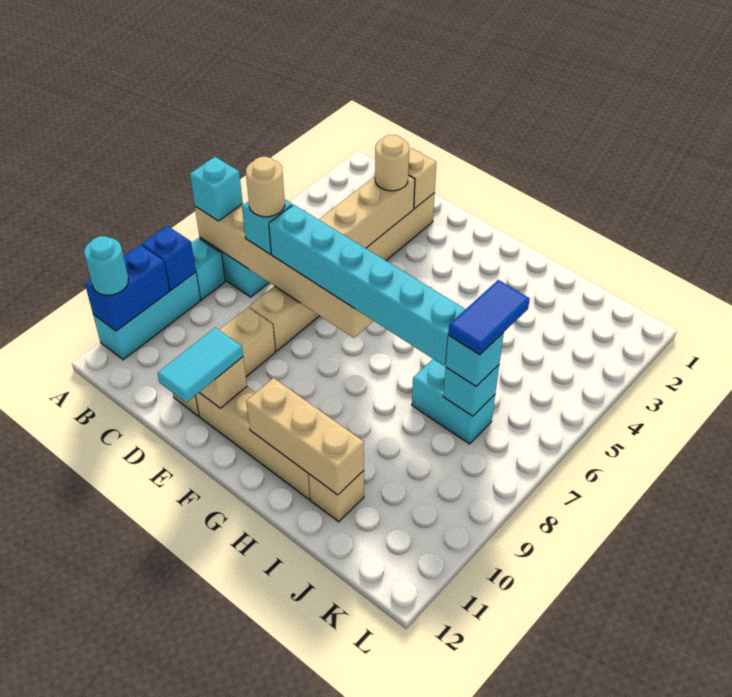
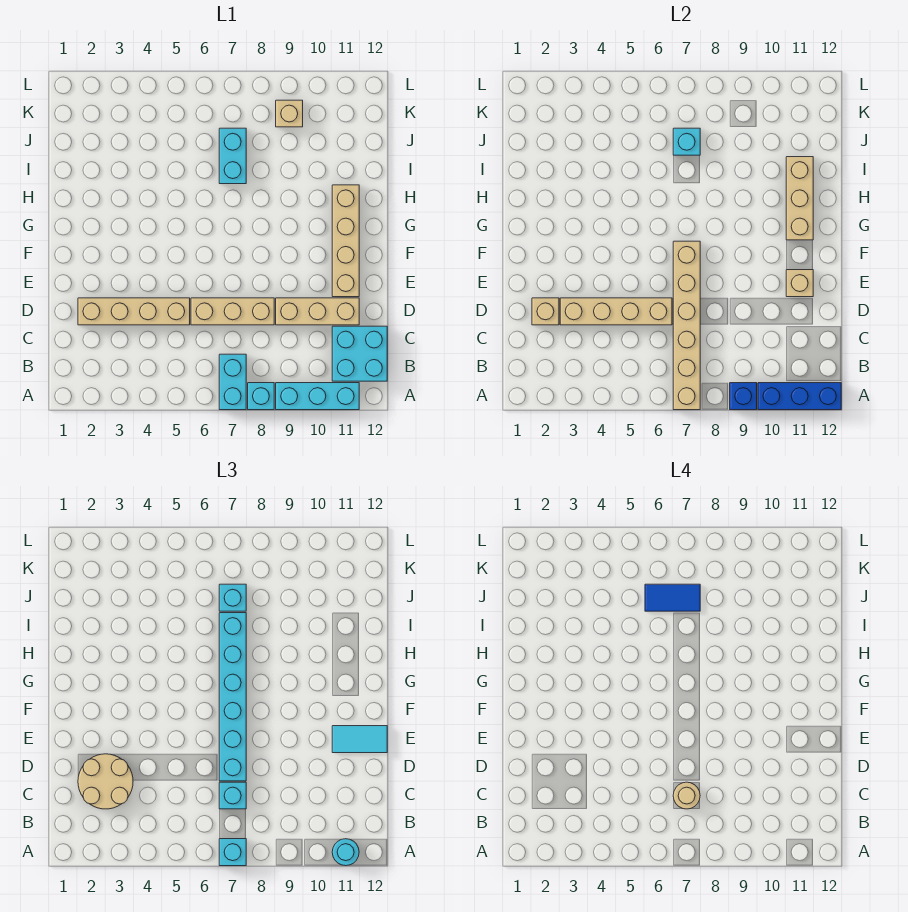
blue brick A10:A11 level 2 -> blue brick A10:A12 level 2
none -> cyan brick B11:C12 level 1
tan round brick D3 level 3 -> tan round brick C2:D3 level 3
tan brick I11 level 1 -> tan brick K9 level 1

